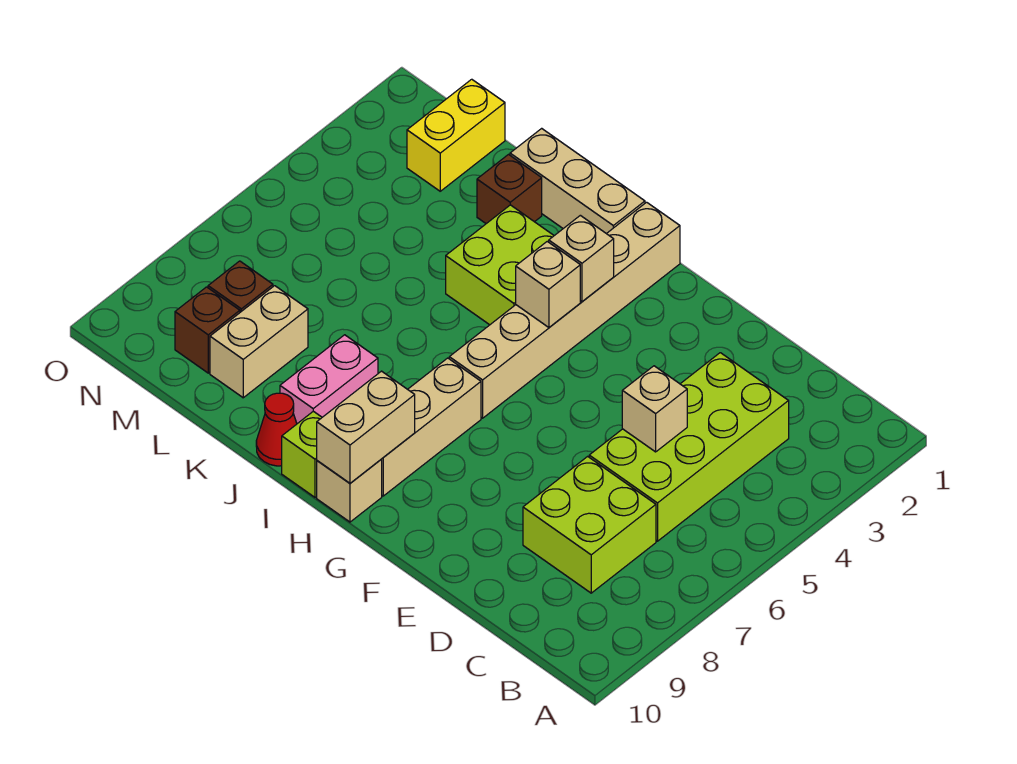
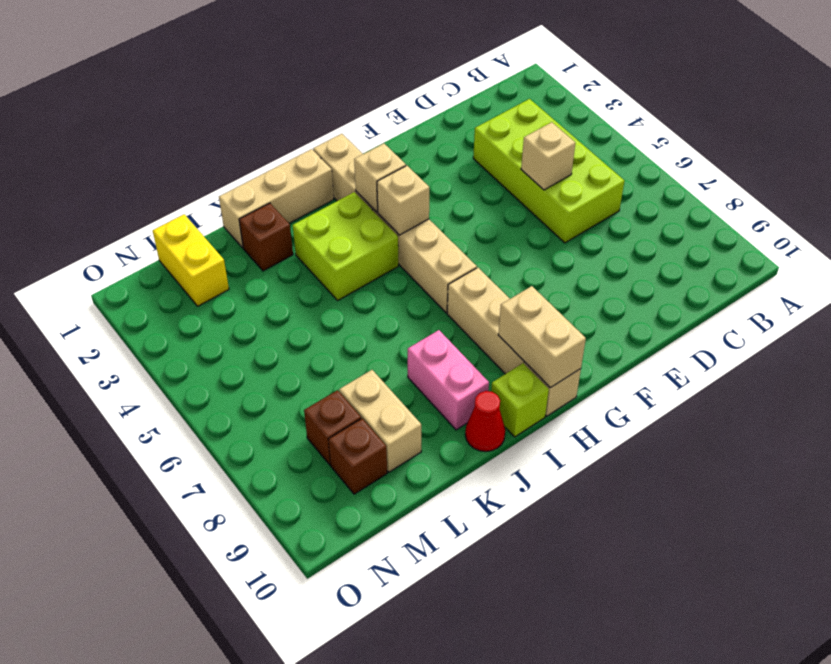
lime brick C7:D8 level 1 -> none

